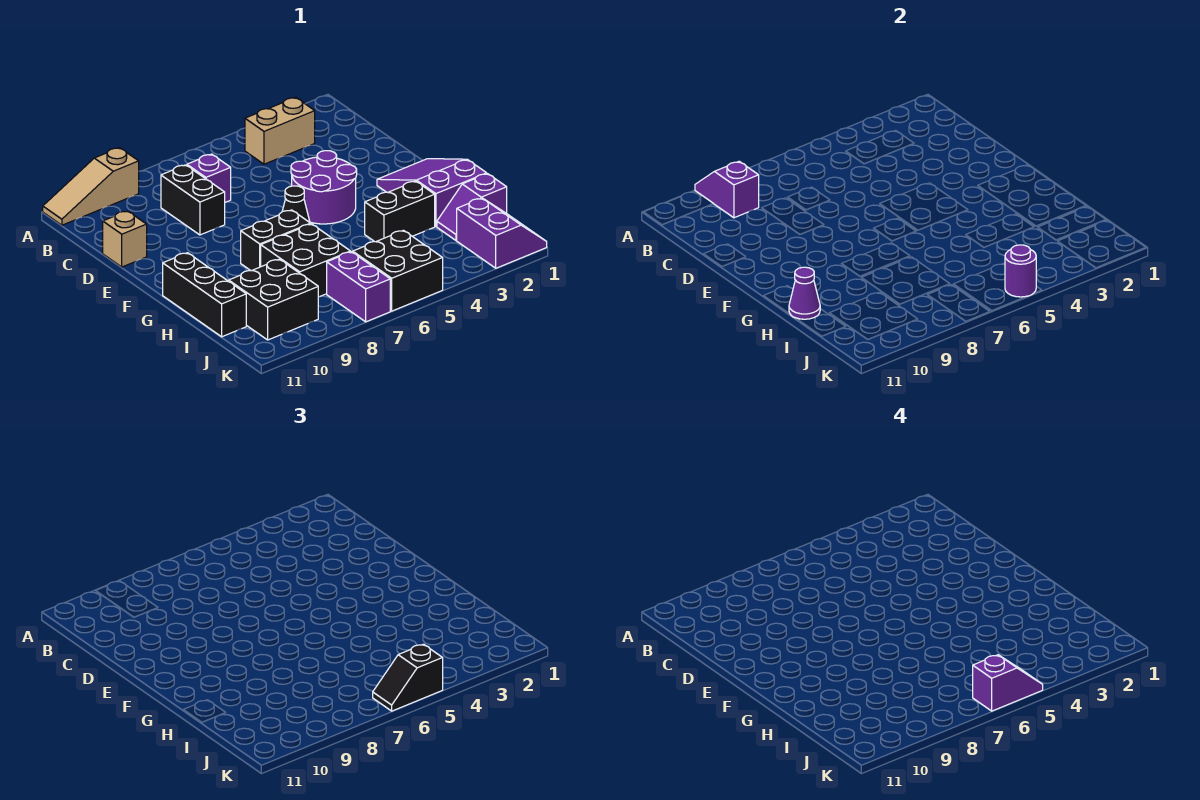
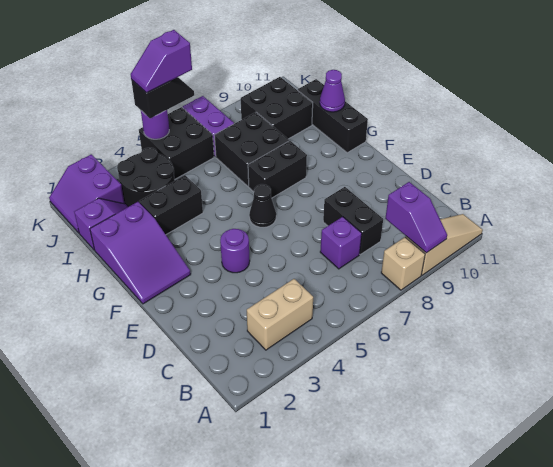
tan brick D11 level 1 -> tan brick A8 level 1
purple round brick E4:F5 level 1 -> purple round brick E4 level 1
none -> black round brick I3:J4 level 1

